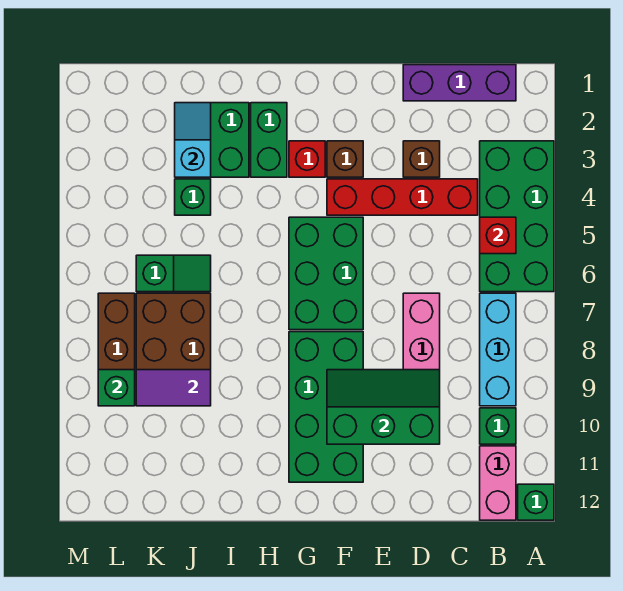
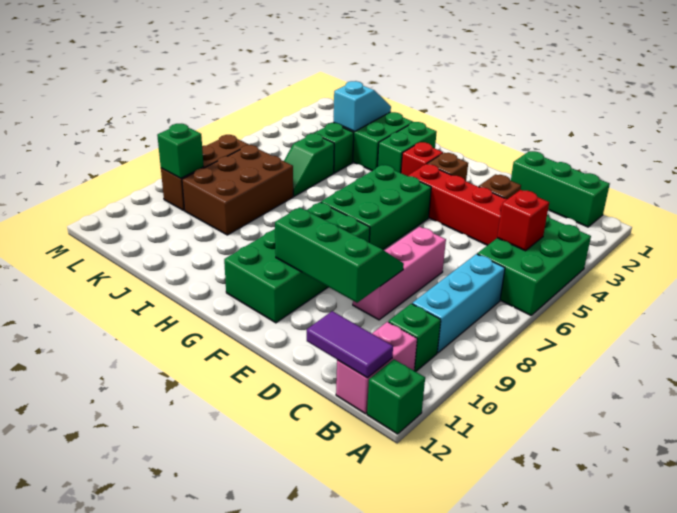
green brick A3:B6 level 1 -> green brick A4:B6 level 1
purple brick B1:D1 level 1 -> green brick B1:D1 level 1
green slope J6:K6 level 1 top K -> green slope J5:J6 level 1 top 5
purple tile J9:K9 level 2 -> purple tile B12:C12 level 2

